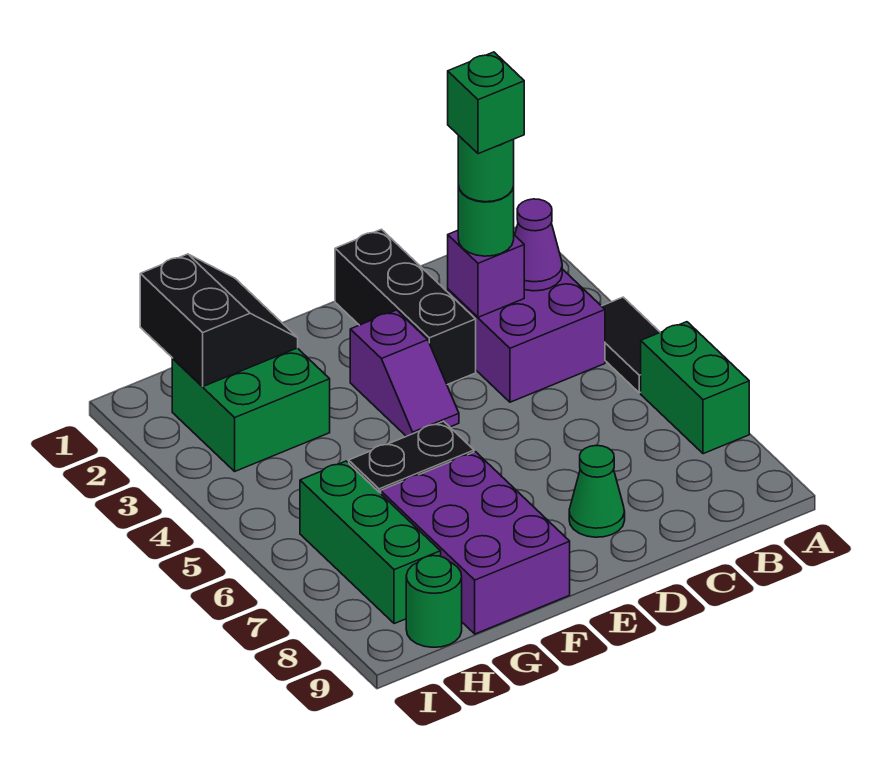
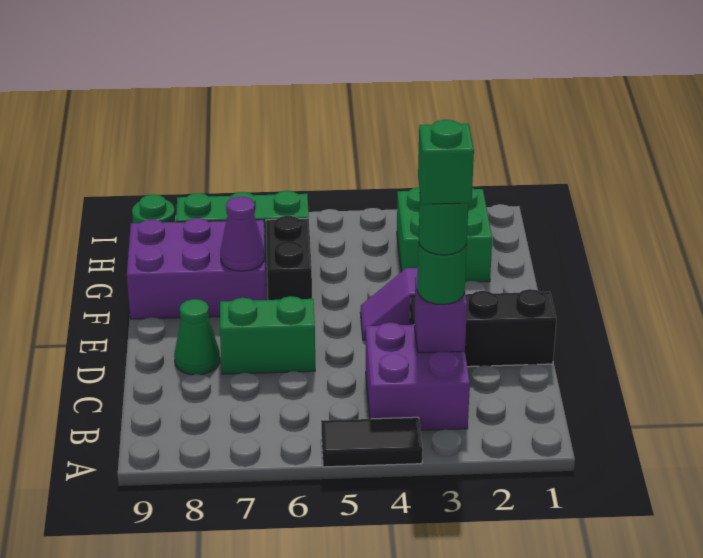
green brick A6:A7 level 1 -> green brick D6:D7 level 1
purple cone B3 level 2 -> purple cone F7 level 2
black slope G1:H2 level 2 top H -> none

